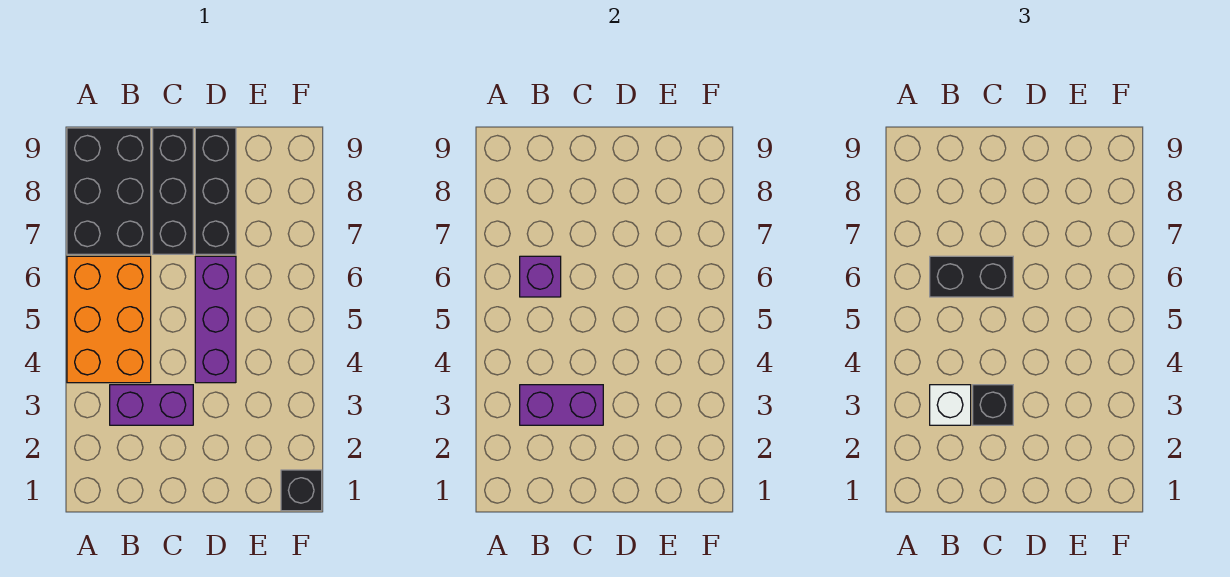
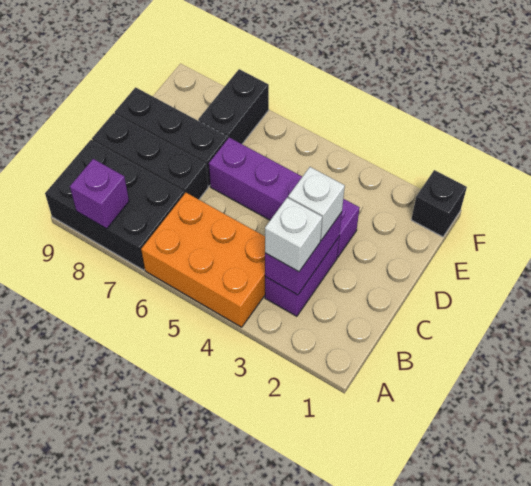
purple brick B6 level 2 -> purple brick A8 level 2
black brick B6:C6 level 3 -> black brick E7:F7 level 1
black brick C3 level 3 -> white brick C3 level 3
purple brick D4:D6 level 1 -> purple brick D3:D6 level 1

